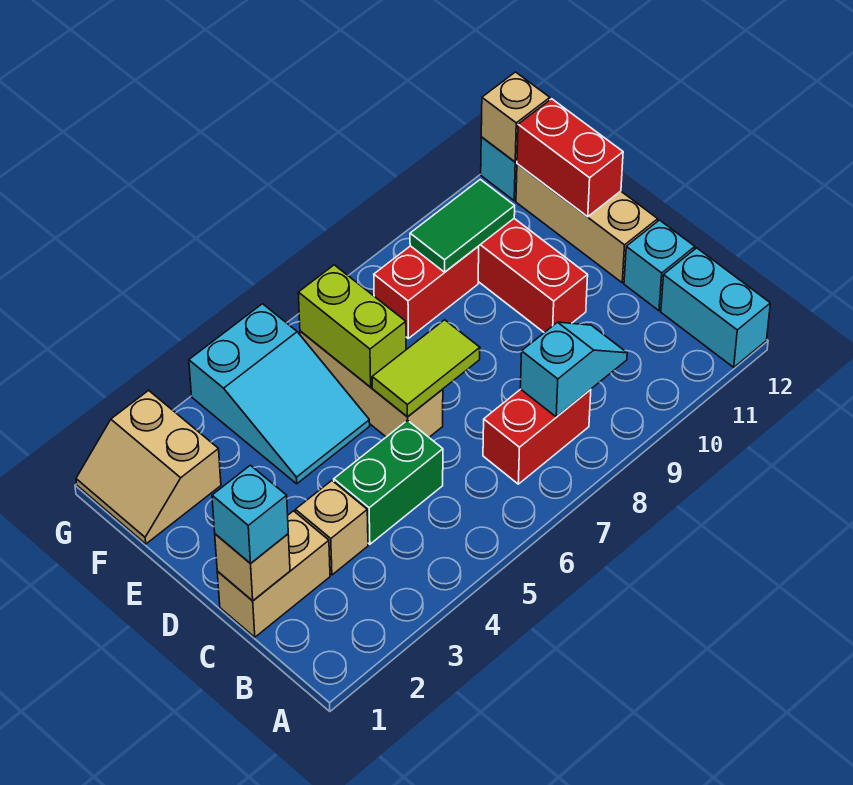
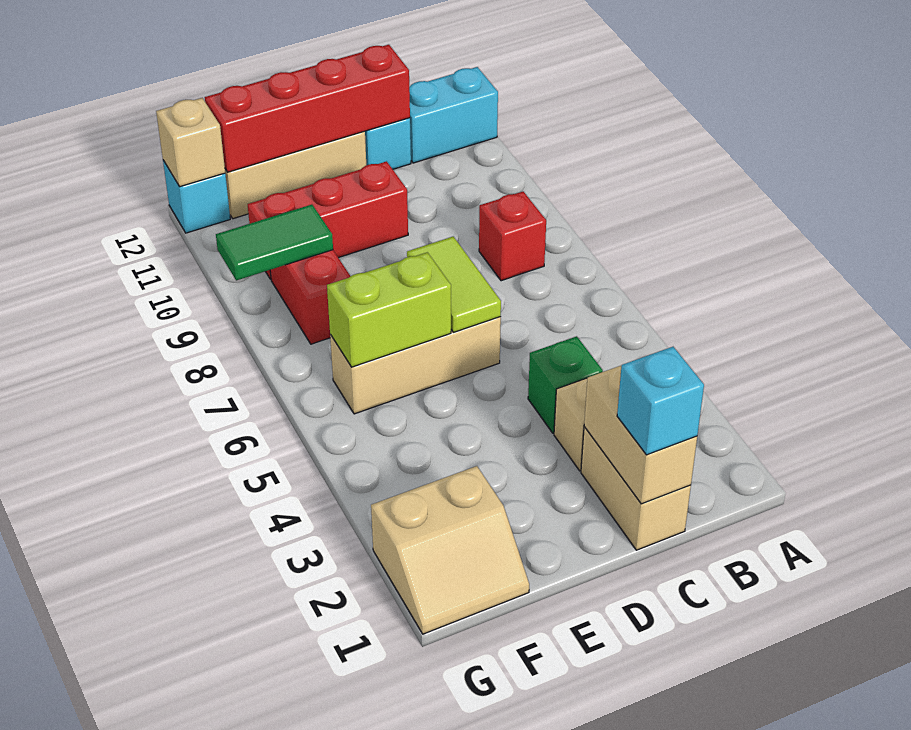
red brick B7:B8 level 1 -> red brick B8 level 1
cyan slope B8:B9 level 2 top 8 -> none
tan brick C1 level 2 -> tan brick C1:C2 level 2
green brick C4:C5 level 1 -> green brick C4 level 1
cyan slope E4:G5 level 1 top G -> none
red brick E12:F12 level 2 -> red brick C12:F12 level 2
green tile F9:F10 level 2 -> green tile F9:G9 level 2

